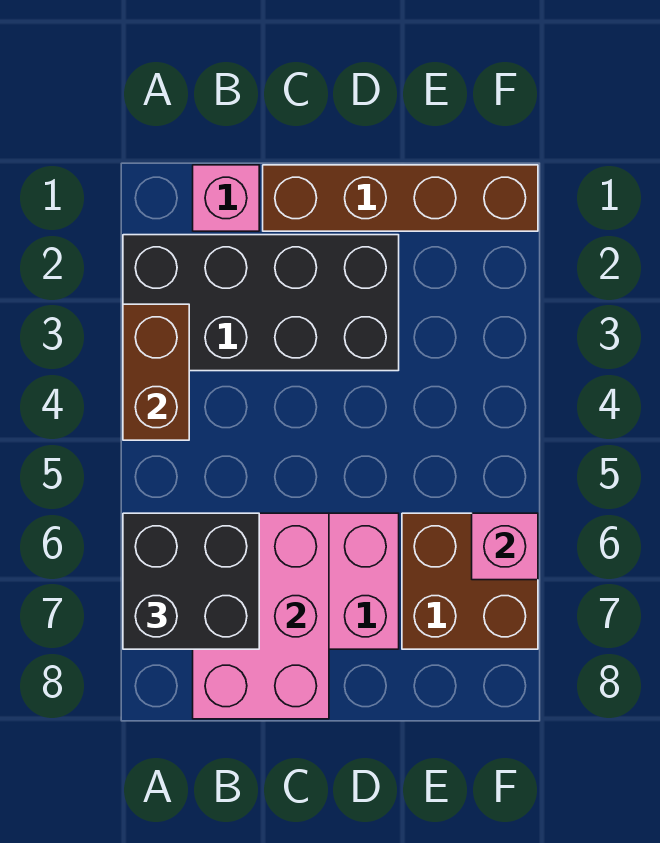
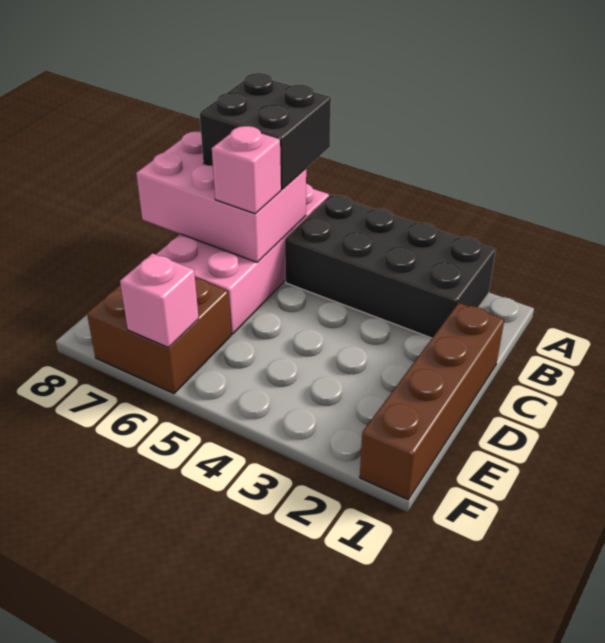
black brick A2:D3 level 1 -> black brick A2:B5 level 1
brown brick A3:A4 level 2 -> none
pink brick B1 level 1 -> pink brick C6 level 3

